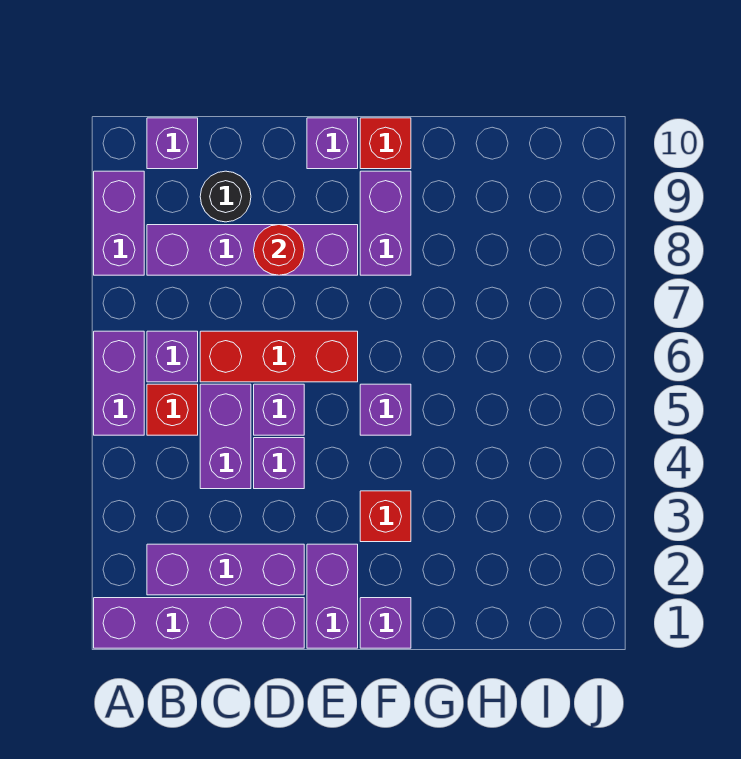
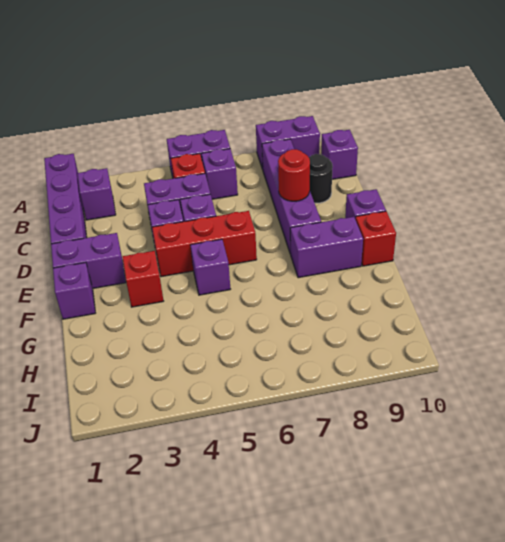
purple brick B2:D2 level 1 -> purple brick B2 level 1
red brick C6:E6 level 1 -> red brick E4:E6 level 1

